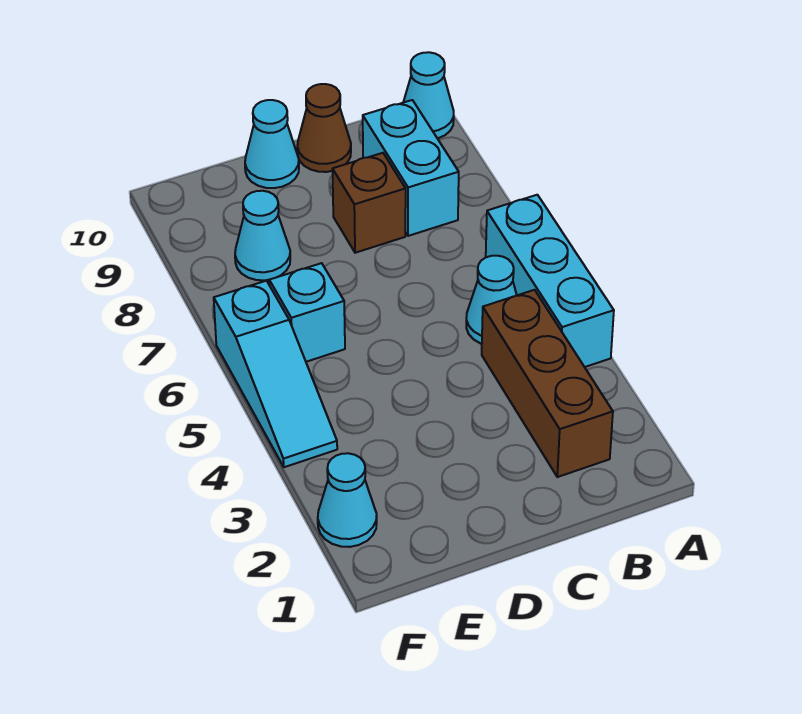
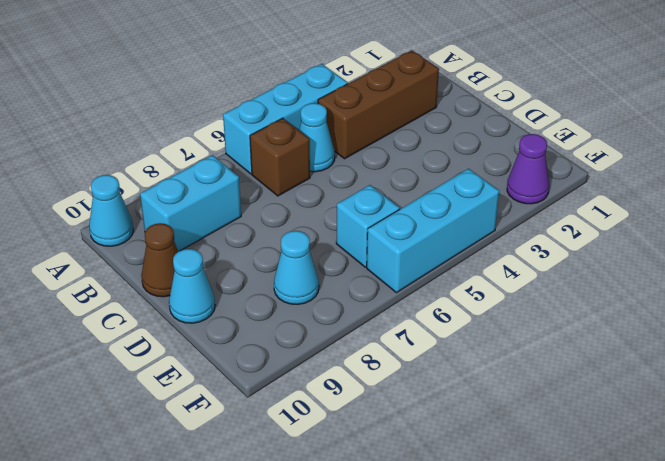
brown brick C8 level 1 -> brown brick B6 level 1
cyan cone F2 level 1 -> purple cone F2 level 1
cyan slope F4:F6 level 1 top 6 -> cyan brick F4:F6 level 1

